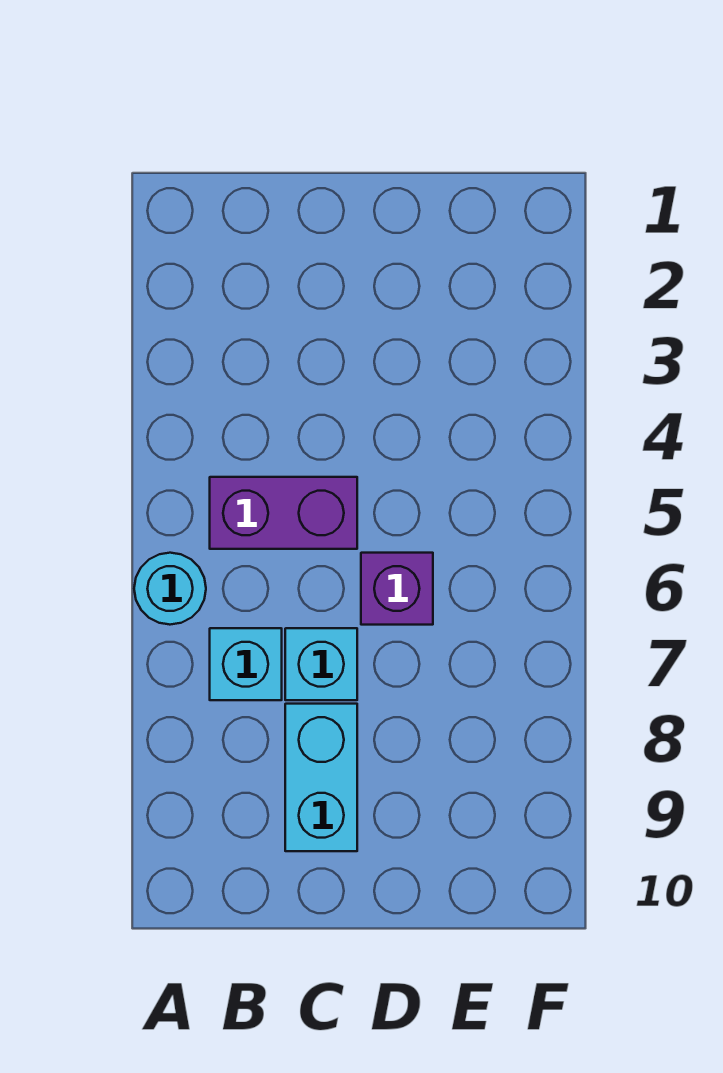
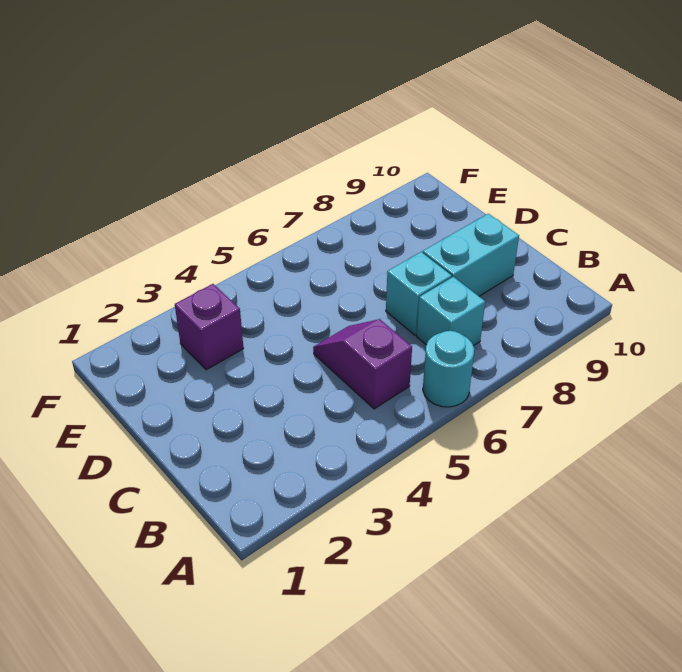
purple brick B5:C5 level 1 -> purple slope B5:C5 level 1 top B
purple brick D6 level 1 -> purple brick E3 level 1

